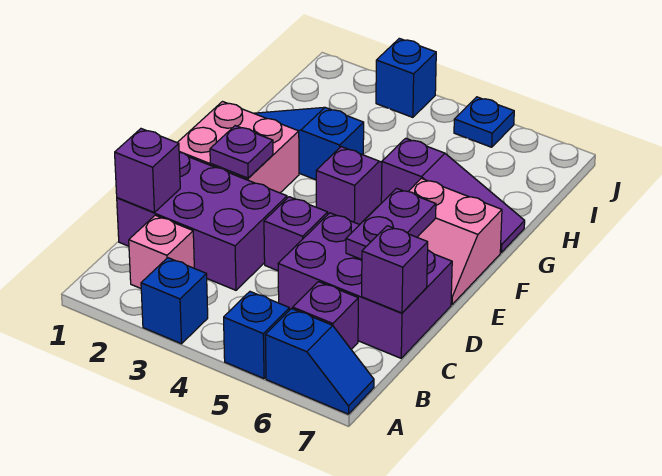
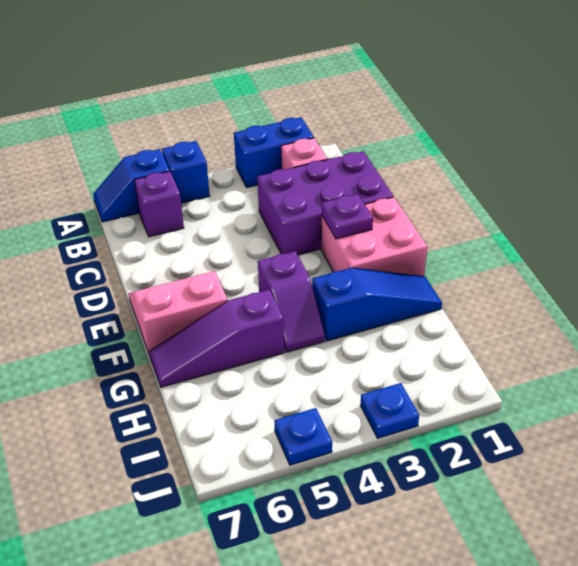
blue brick A3 level 1 -> blue brick A2:A3 level 1
purple brick C1 level 2 -> none
purple brick C5:D7 level 1 -> none
purple brick C7 level 2 -> none
purple brick D4 level 1 -> none
purple plate D6:E6 level 2 -> none
blue brick J3 level 1 -> blue plate J3 level 1

